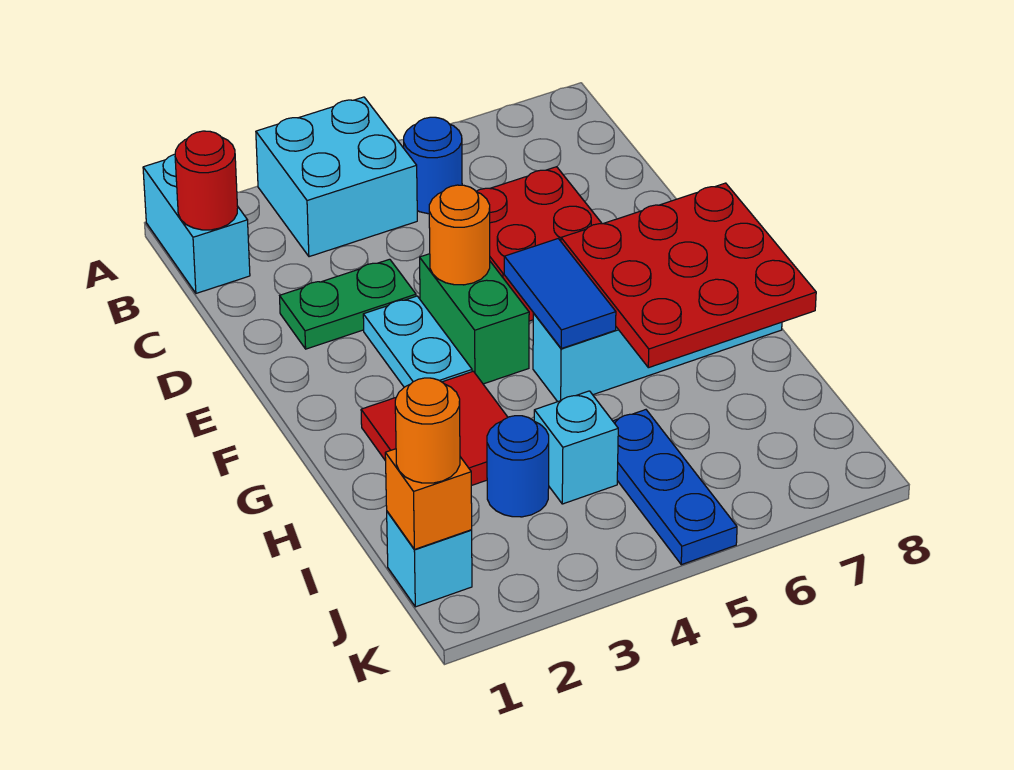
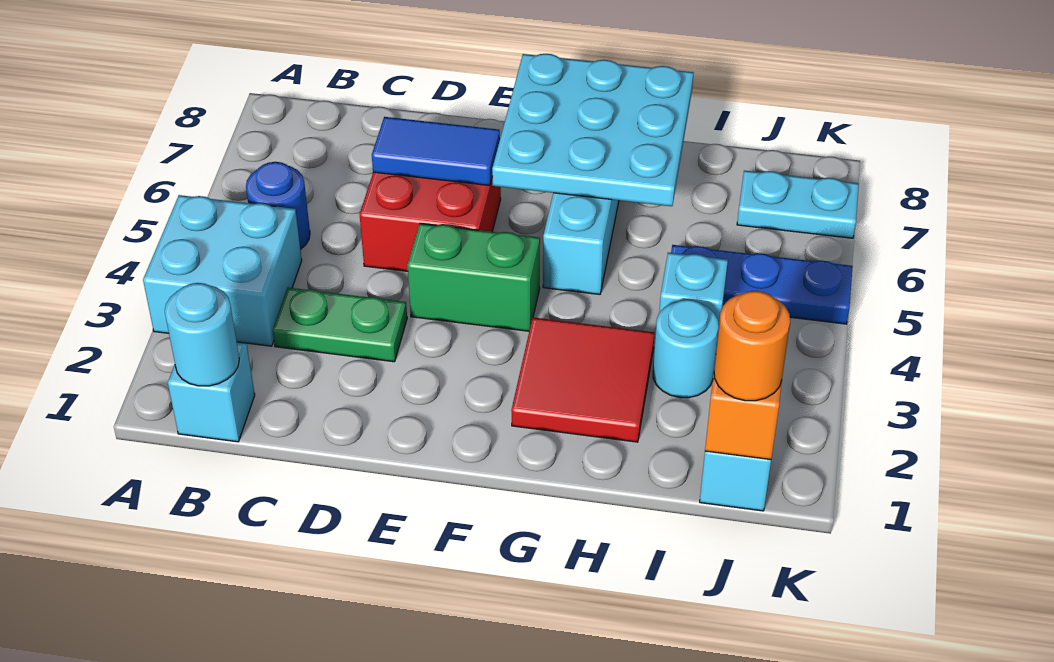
cyan brick A1:B1 level 1 -> cyan brick B1 level 1
red round brick B1 level 2 -> cyan round brick B1 level 2
green plate D2:D3 level 1 -> green plate C3:D3 level 1
cyan plate E3:F3 level 1 -> cyan plate J7:K7 level 1
orange round brick E4 level 2 -> none
blue tile F5:G5 level 2 -> blue tile D6:E6 level 2
red plate F6:H8 level 2 -> cyan plate F6:H8 level 2
blue round brick I3 level 1 -> cyan round brick I3 level 1

